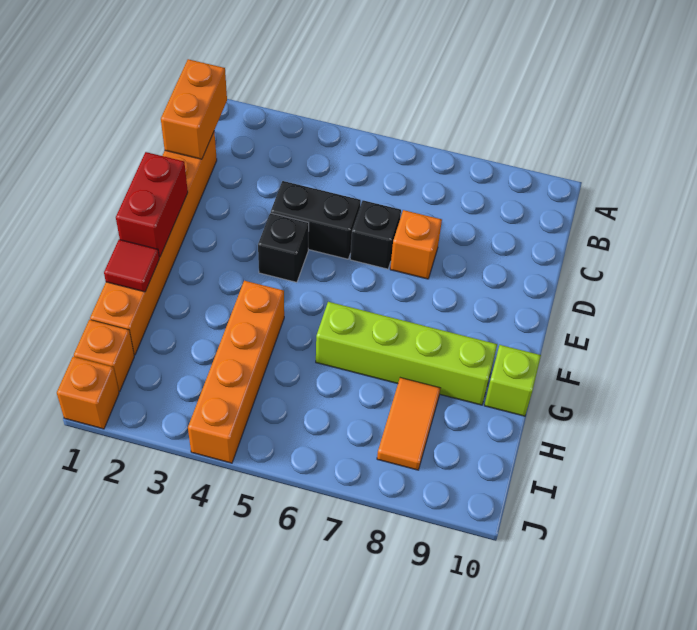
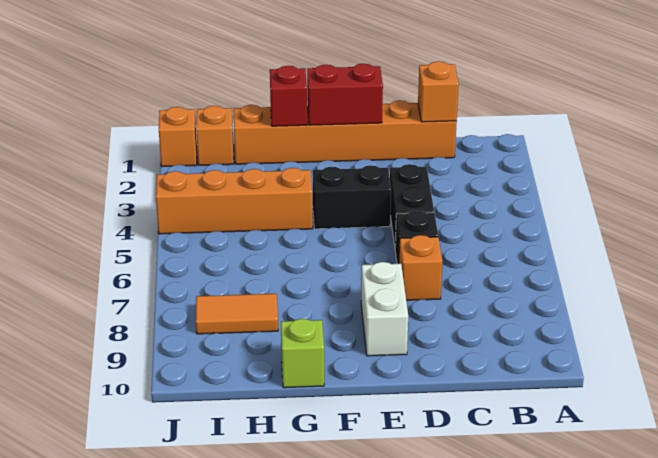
orange brick B1:C1 level 2 -> orange brick C1 level 2
black brick E4 level 1 -> black brick E4:F4 level 1
none -> white brick E8:E9 level 1
red tile G1 level 2 -> red brick G1 level 2
lime brick G6:G9 level 1 -> none

